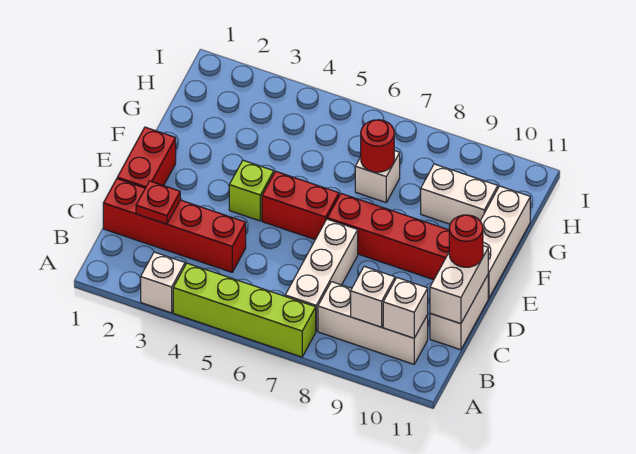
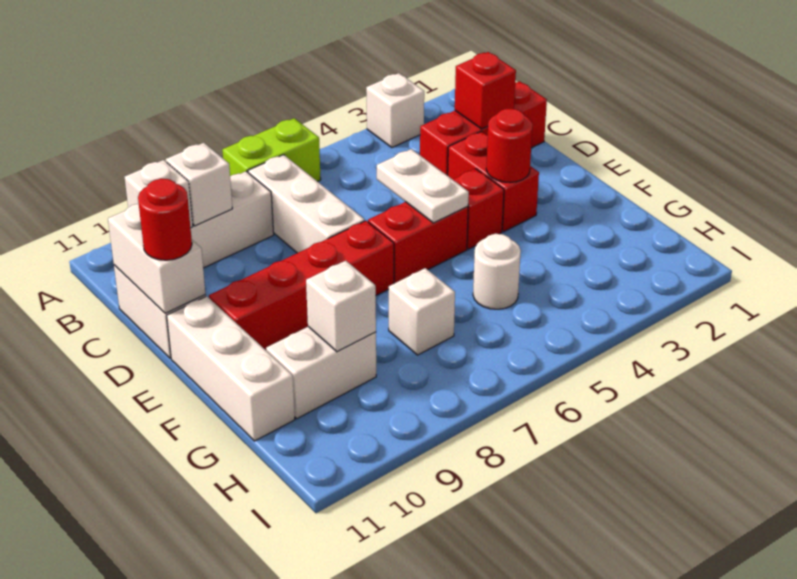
lime brick A4:A7 level 1 -> lime brick A6:A7 level 1
red brick C1:C4 level 1 -> red brick C1:C3 level 1
red plate C2 level 2 -> red brick C2 level 2
red brick D1:E1 level 1 -> red brick D3:E3 level 1
none -> white plate D5:E5 level 2
lime brick E4 level 1 -> red brick E4 level 1
none -> white round brick G5 level 1
red round brick G7 level 2 -> red round brick E3 level 2
none -> white brick G9 level 2

